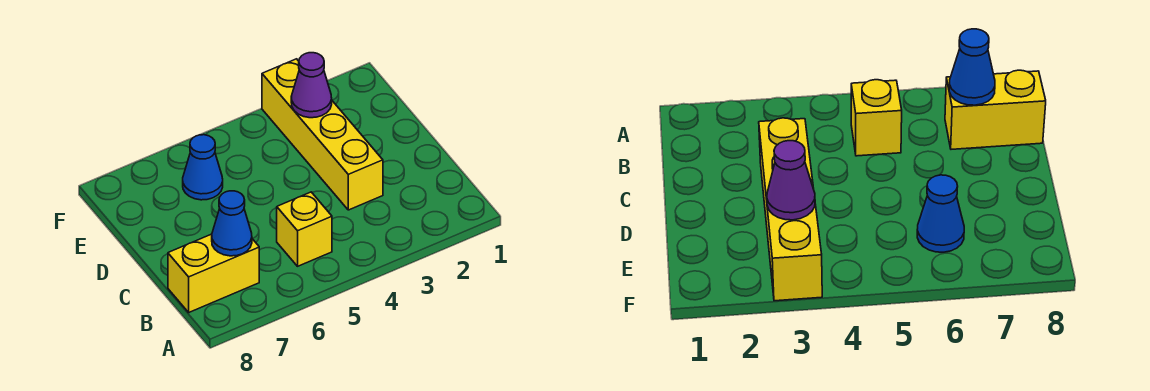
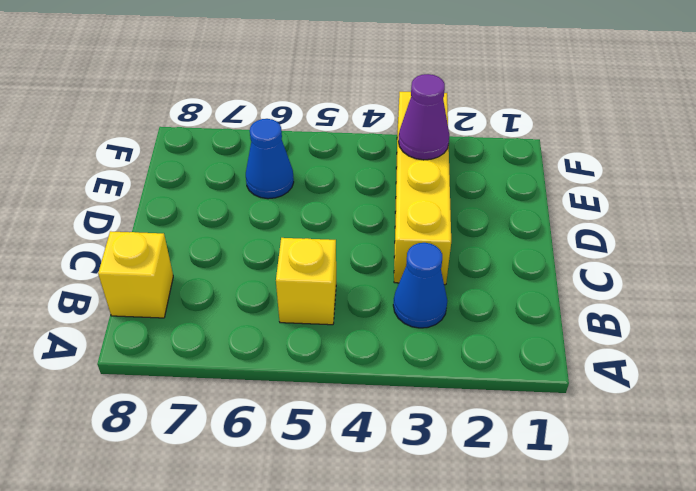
yellow brick B7:B8 level 1 -> yellow brick B8 level 1
blue cone B7 level 2 -> blue cone B3 level 1

